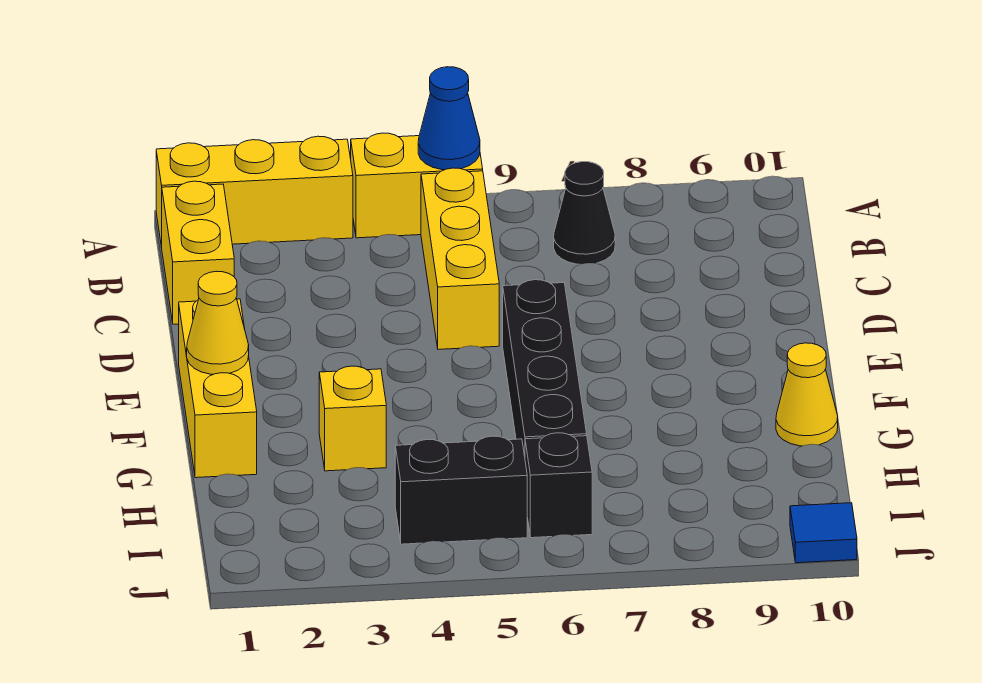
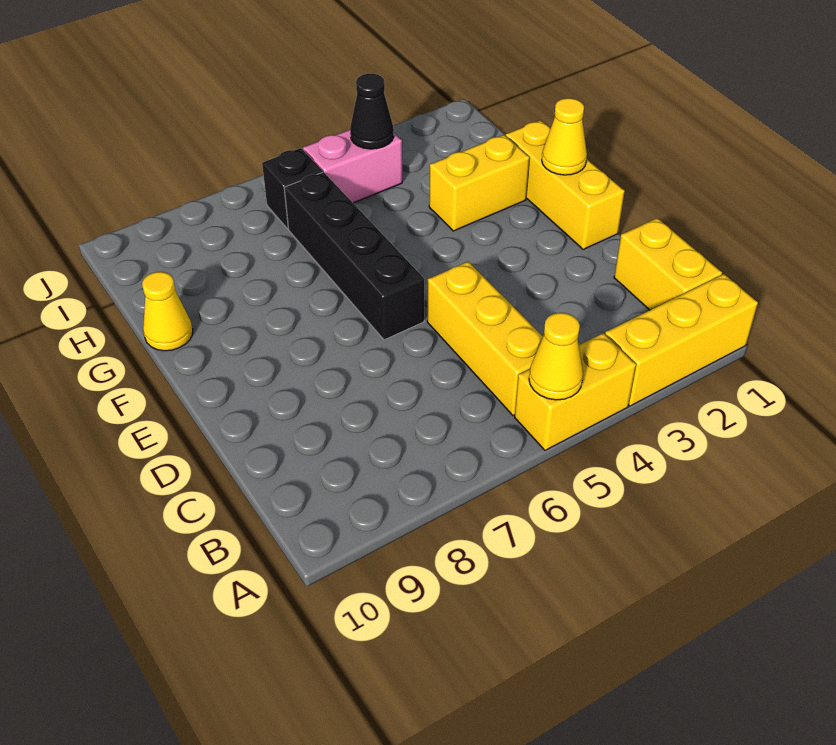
blue cone A5 level 2 -> yellow cone A5 level 2
black cone B7 level 1 -> black cone I4 level 2
yellow brick G3 level 1 -> yellow brick G2:G3 level 1
black brick I4:I5 level 1 -> pink brick I4:I5 level 1
blue tile J10 level 1 -> none

